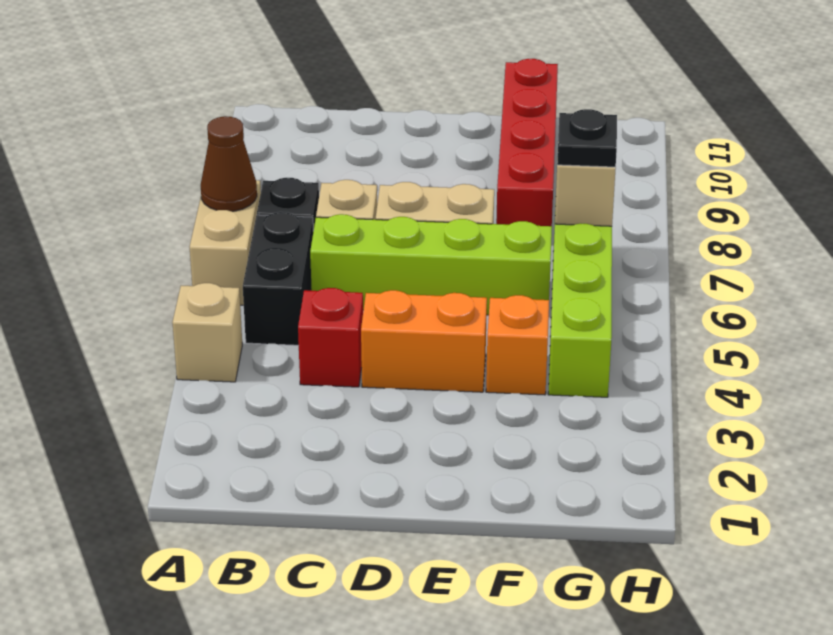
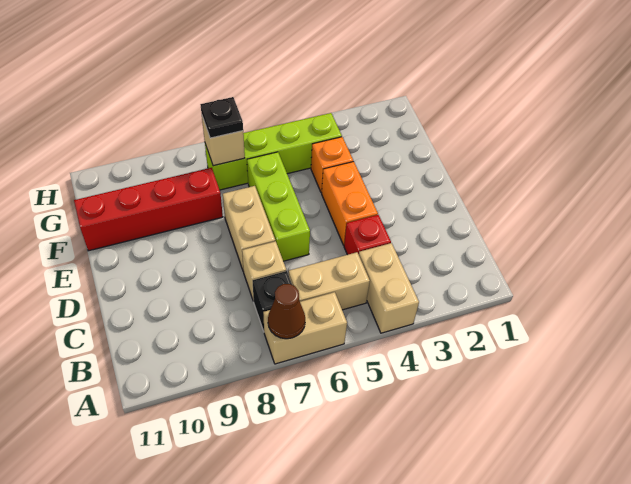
tan brick A4 level 1 -> tan brick A4:B4 level 1
black brick B5:B6 level 1 -> tan brick B5:B6 level 1
lime brick C6:F6 level 1 -> lime brick D6:F6 level 1

